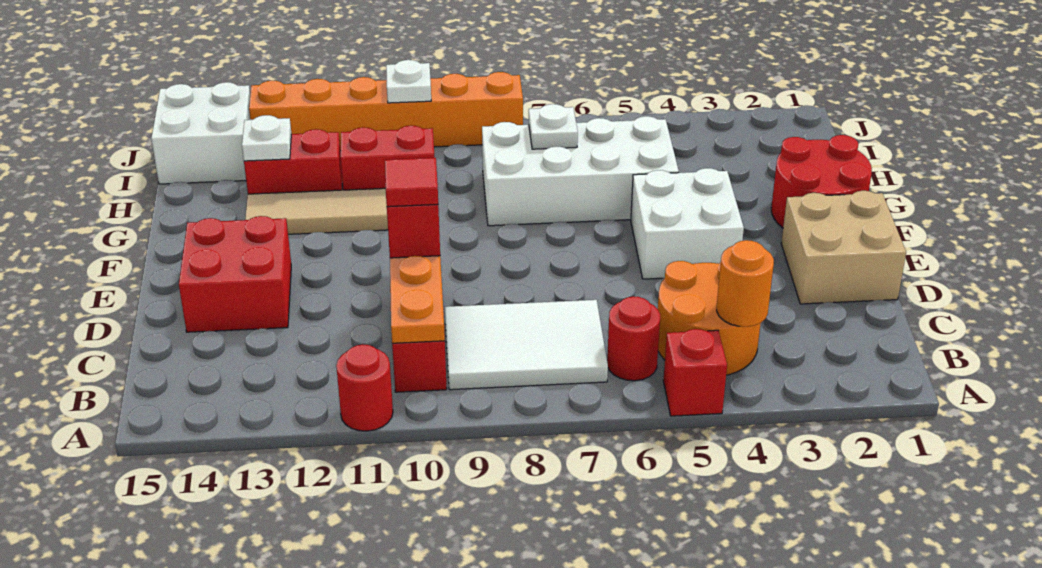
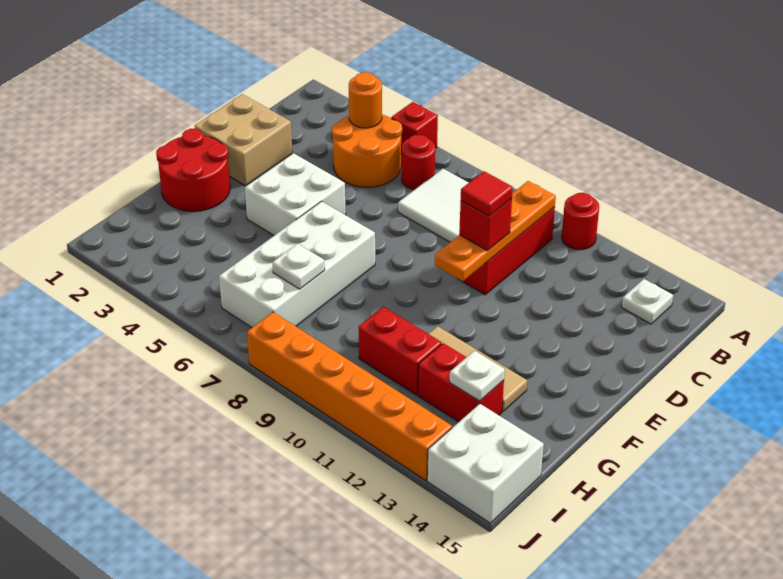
red brick D13:E14 level 1 -> none
white brick G5:H8 level 1 -> white brick F6:I7 level 1
white plate J10 level 2 -> white plate B14 level 1

